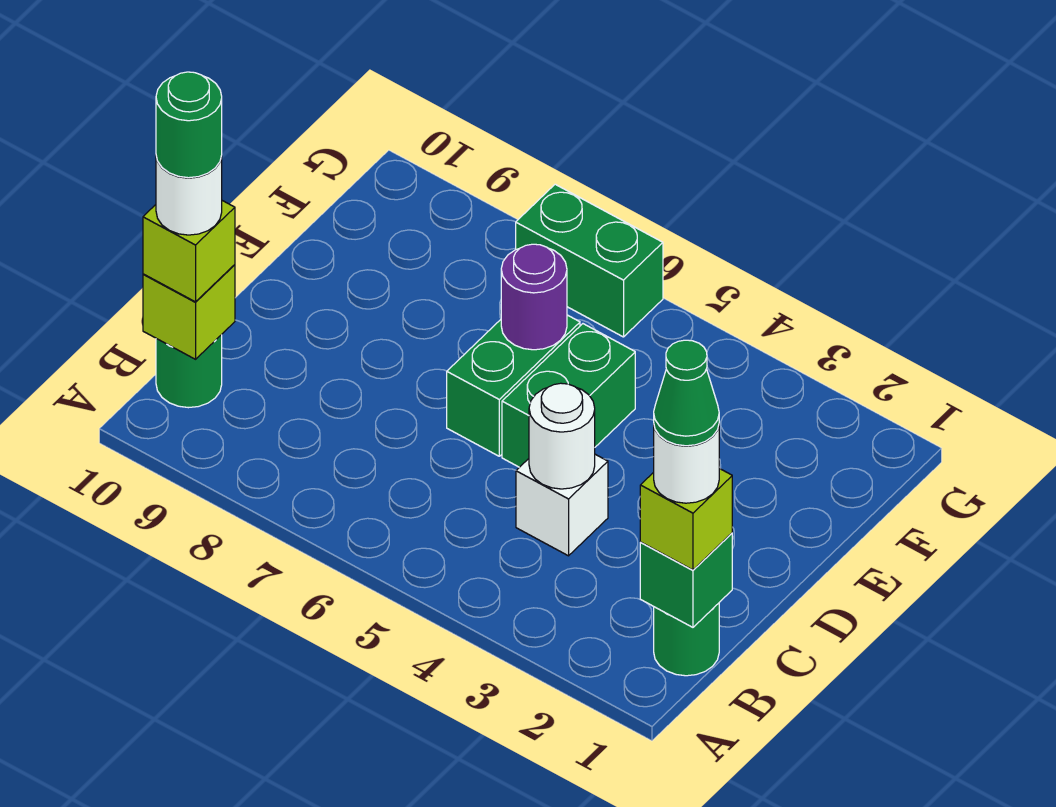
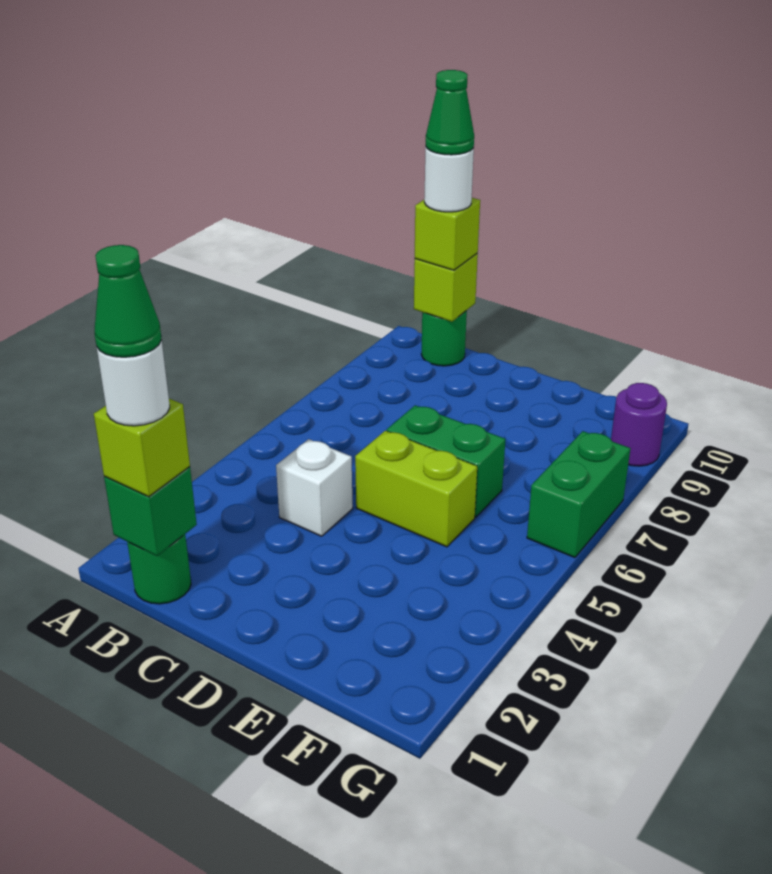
green round brick B10 level 5 -> green cone B10 level 5
white round brick C4 level 2 -> none
green brick D5:E5 level 1 -> lime brick D5:E5 level 1
purple round brick E6 level 2 -> purple round brick G9 level 1

